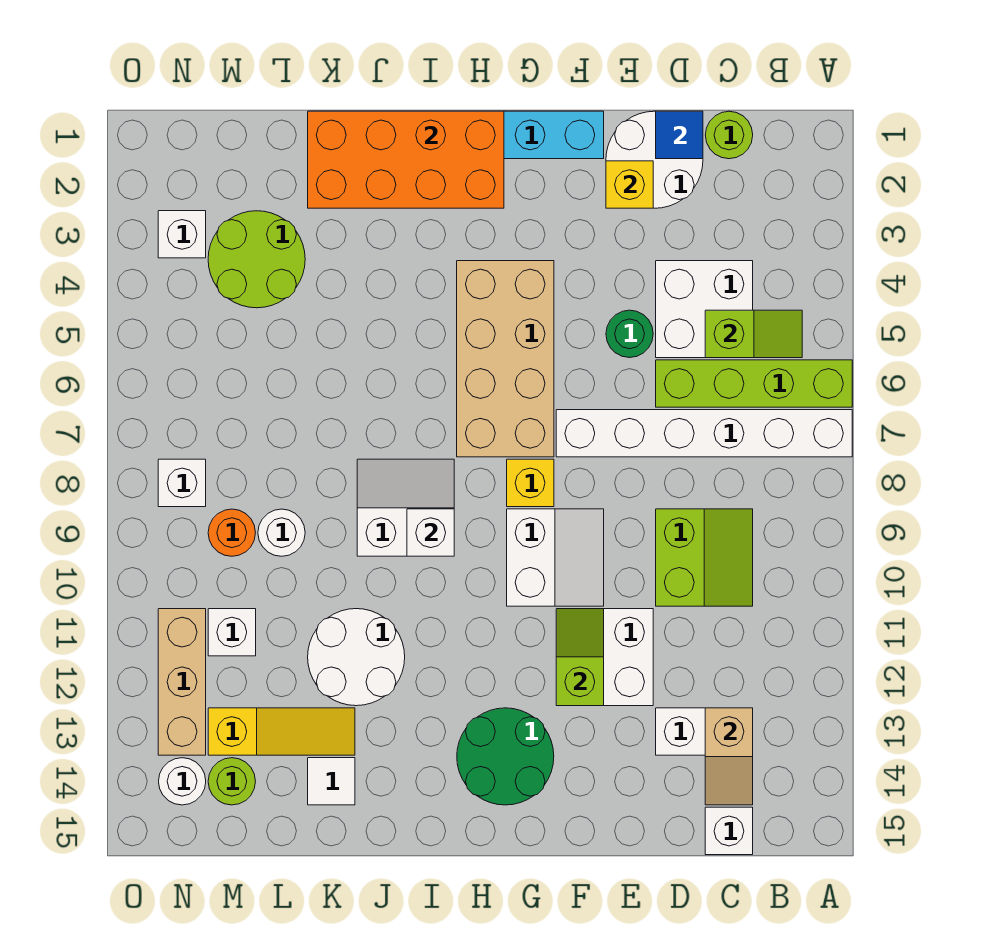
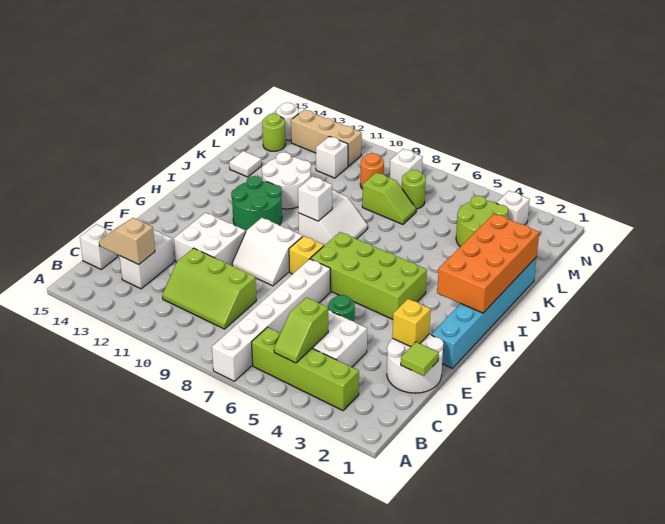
lime brick A6:D6 level 1 -> lime brick B3:B6 level 1
lime round brick C1 level 1 -> lime round brick M7 level 1
lime slope C9:D10 level 1 top D -> lime slope C9:D11 level 1 top D
blue tile D1 level 2 -> lime tile D1 level 2
lime slope F11:F12 level 2 top 12 -> lime slope L7:L8 level 1 top 8
tan brick G4:H7 level 1 -> lime brick G4:H7 level 1
green round brick G13:H14 level 1 -> green round brick H11:I12 level 1
yellow slope K13:M13 level 1 top M -> none
white round brick L9 level 1 -> none

